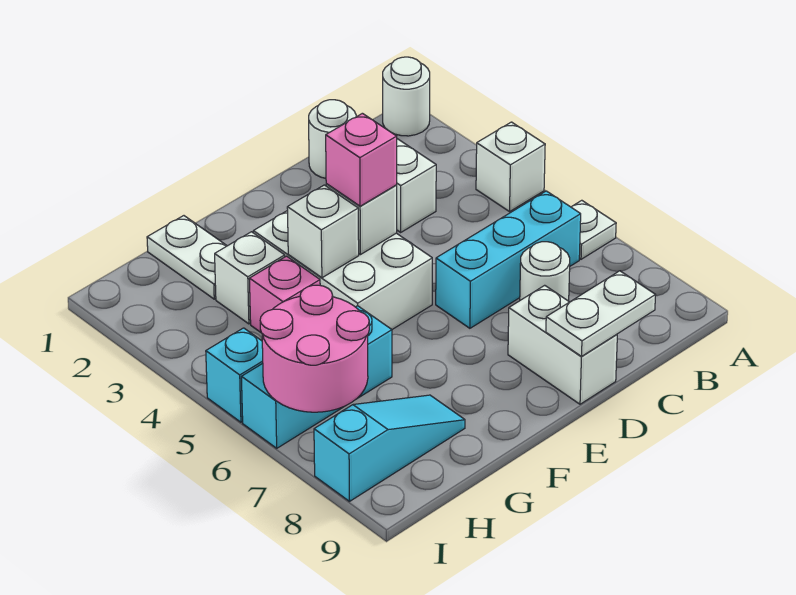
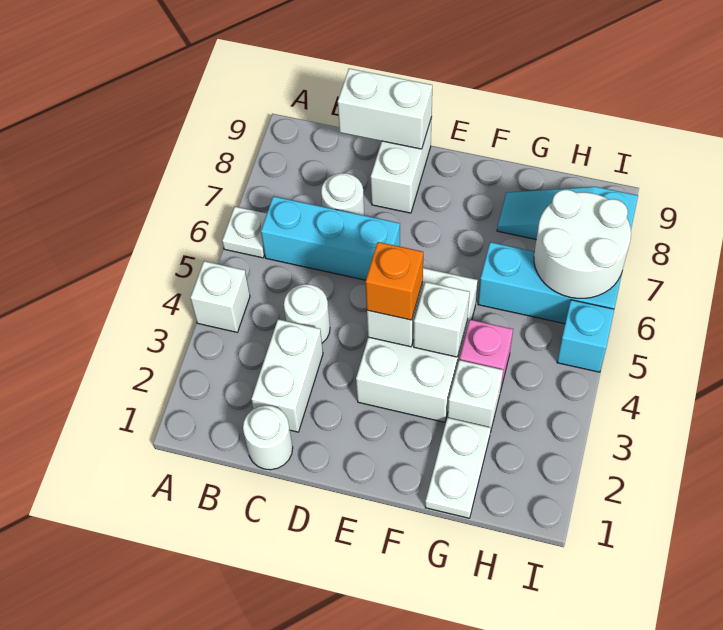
white round brick A1 level 1 -> white round brick C4 level 1
white plate C9:D9 level 2 -> white brick C9:D9 level 2
pink brick E4 level 3 -> orange brick E4 level 3
pink round brick H6:I7 level 2 -> white round brick H6:I7 level 2

